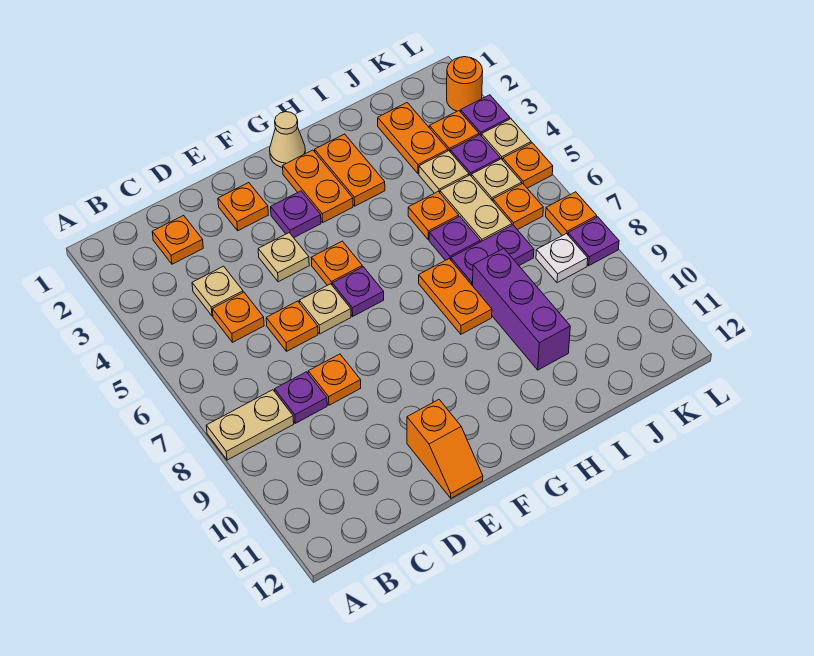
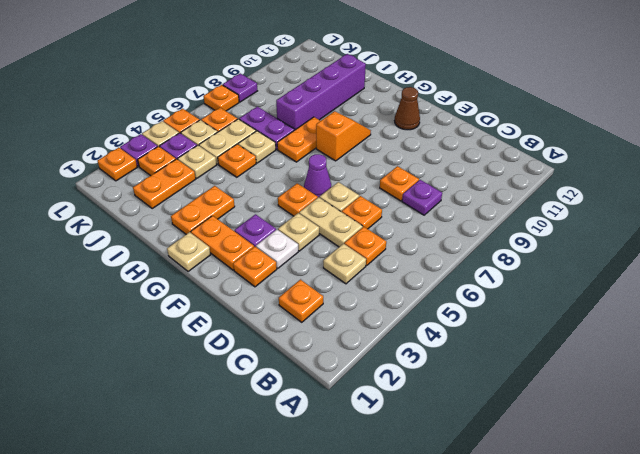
tan plate A8:B8 level 1 -> tan plate D5:E5 level 1
orange slope E11:E12 level 1 top 11 -> orange slope G8:G9 level 1 top 8
purple plate F6 level 1 -> purple cone F6 level 1
none -> brown cone F11 level 1
tan cone G1 level 1 -> tan plate G1 level 1
orange plate G2:G3 level 1 -> orange plate F2:G2 level 1
purple plate I6 level 1 -> tan plate I6 level 1
purple brick I8:I10 level 1 -> purple brick I8:I11 level 1
white plate K8 level 1 -> white plate E3 level 1
orange round brick L2 level 1 -> orange plate L2 level 1

